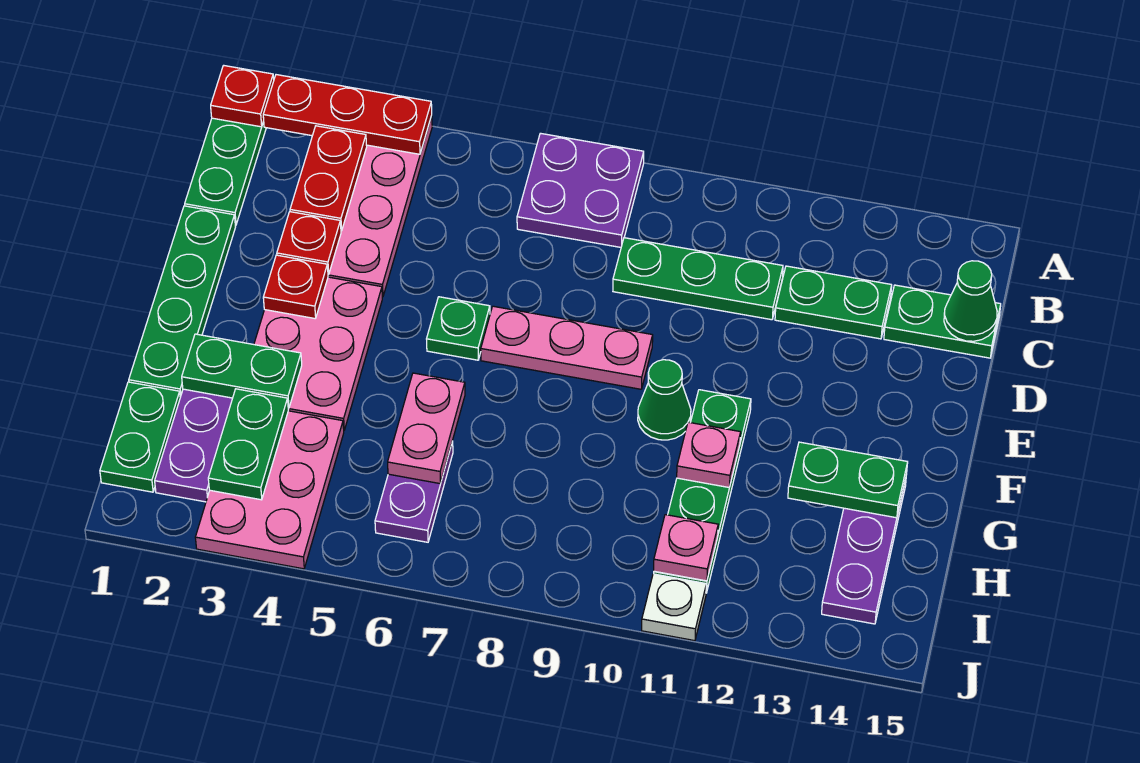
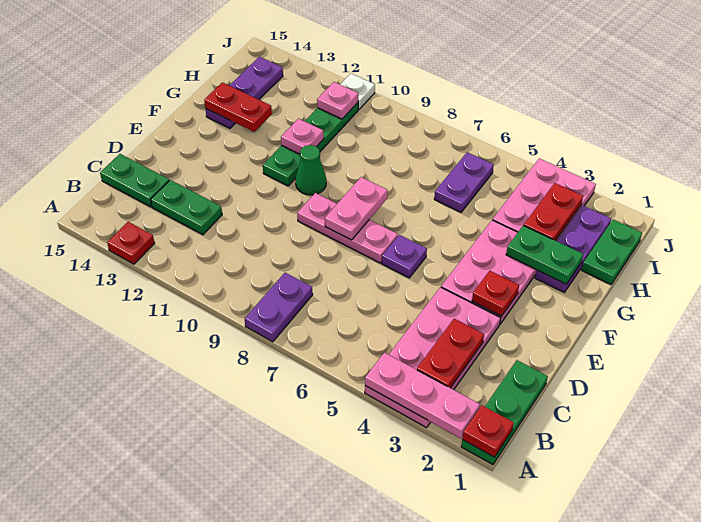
red plate A2:A4 level 2 -> pink plate A2:A4 level 2
purple plate A7:B8 level 1 -> purple plate A8:B8 level 1
green plate C9:C11 level 1 -> none
green cone C15 level 2 -> none
green plate D1:G1 level 1 -> none
red plate D3 level 2 -> red plate A13 level 1
green plate E6 level 1 -> purple plate E6 level 1
pink plate G6:H6 level 2 -> pink plate E8:F8 level 2
green plate G13:G14 level 2 -> red plate G13:G14 level 2
green plate H3:I3 level 2 -> red plate H3:I3 level 2

